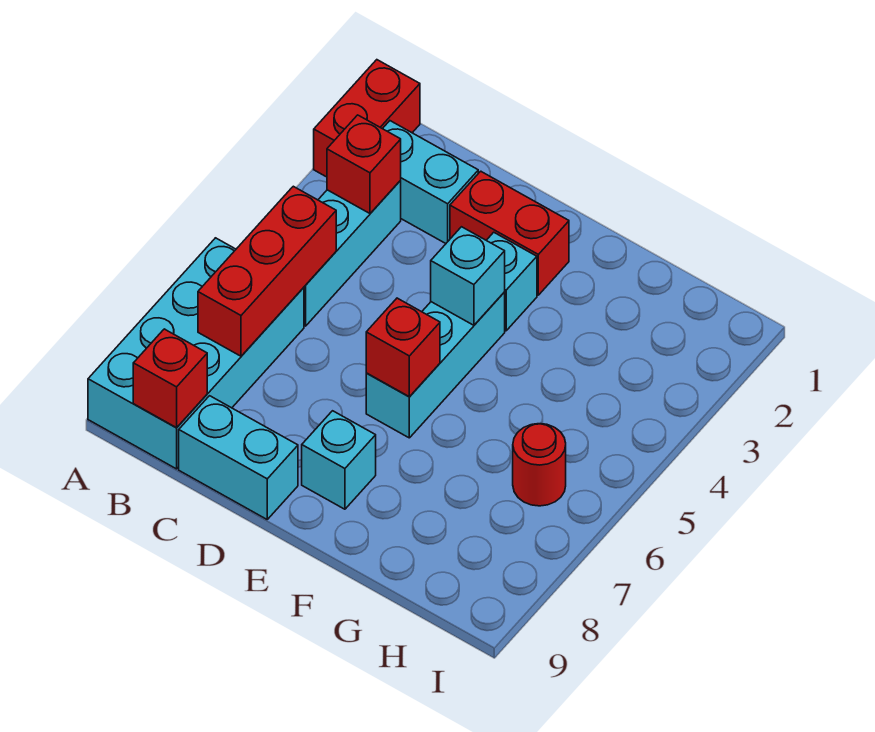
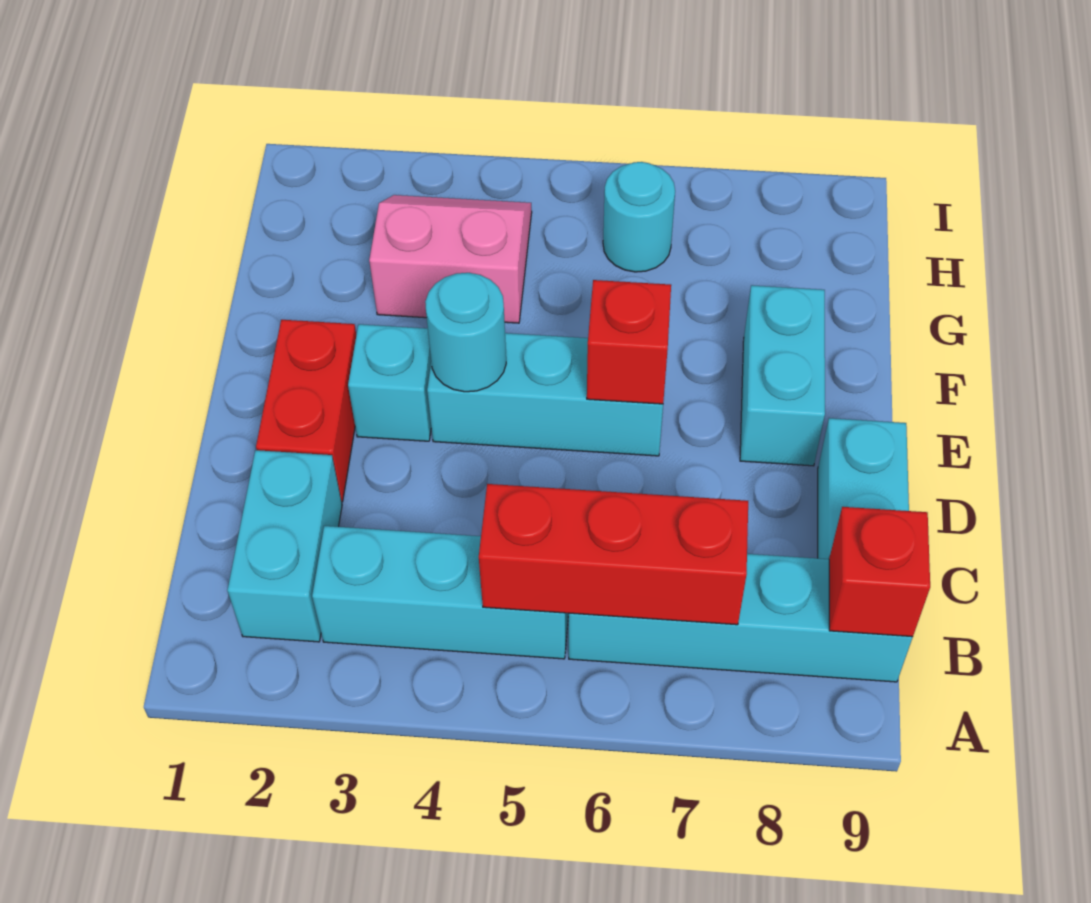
red brick A1:A2 level 1 -> none
cyan brick A6:B9 level 1 -> cyan brick B6:B9 level 1
red brick B3 level 2 -> none
cyan brick E4 level 2 -> cyan round brick E4 level 2
cyan brick E8 level 1 -> cyan brick E8:F8 level 1
none -> pink slope G3:H4 level 1 top G
red round brick H6 level 1 -> cyan round brick H6 level 1

